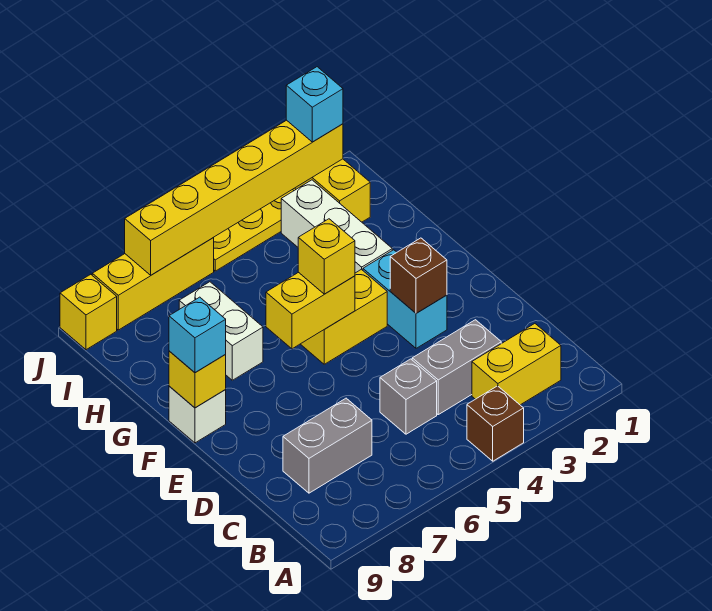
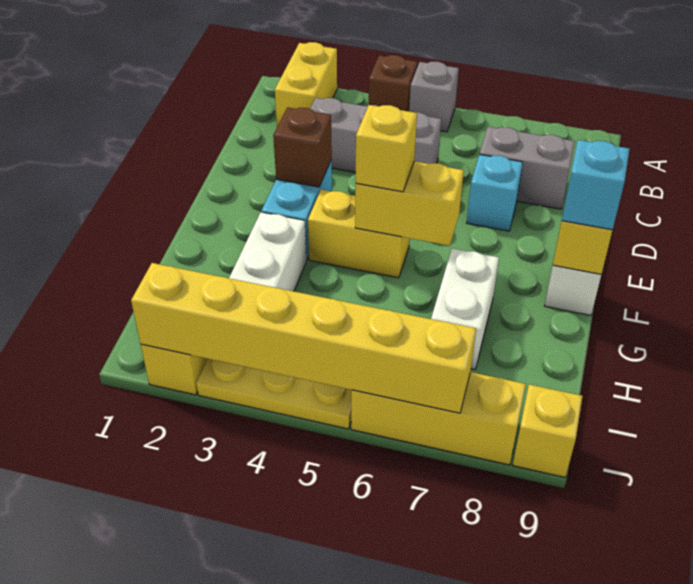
none -> grey brick A5 level 1
yellow brick B2:B3 level 1 -> yellow brick A2:B2 level 1
cyan brick J2 level 3 -> cyan brick D7 level 1

